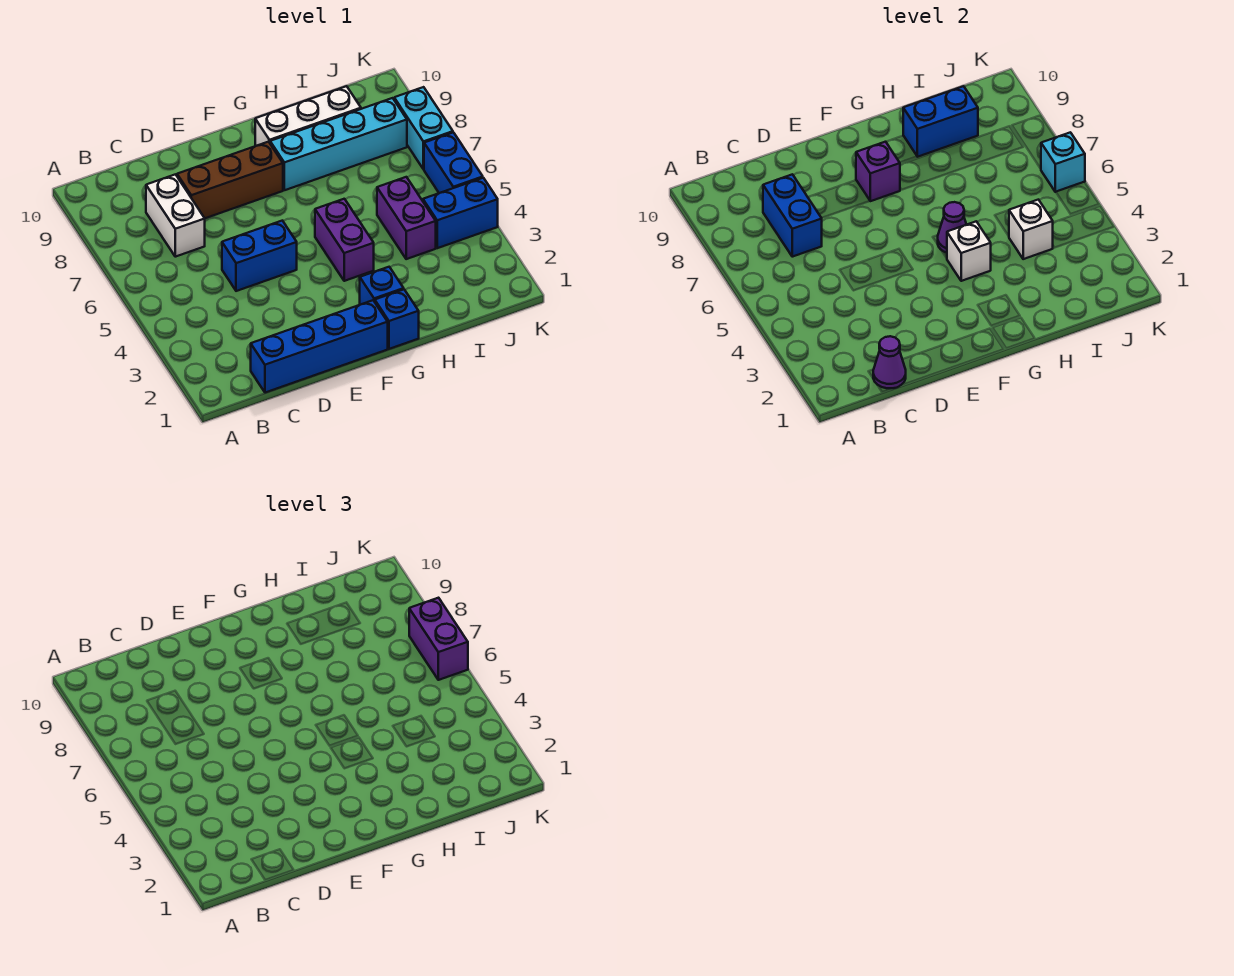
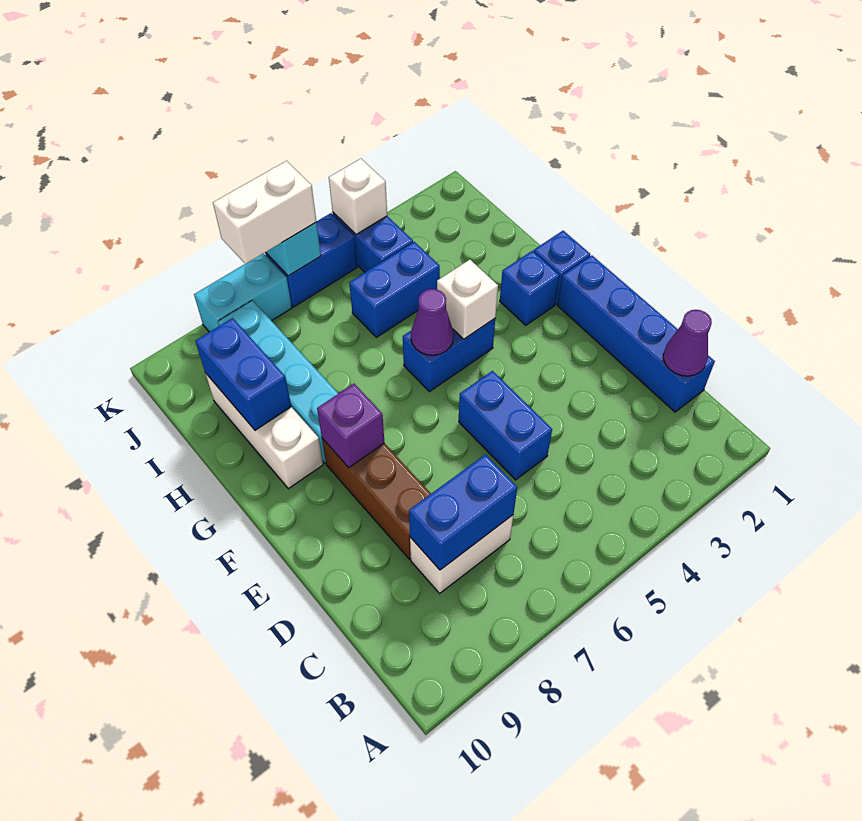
purple brick G4:G5 level 1 -> blue brick G4:G5 level 1
purple brick I4:I5 level 1 -> blue brick I4:I5 level 1
white brick I4 level 2 -> white brick K4 level 2
purple brick K6:K7 level 3 -> white brick K6:K7 level 3

